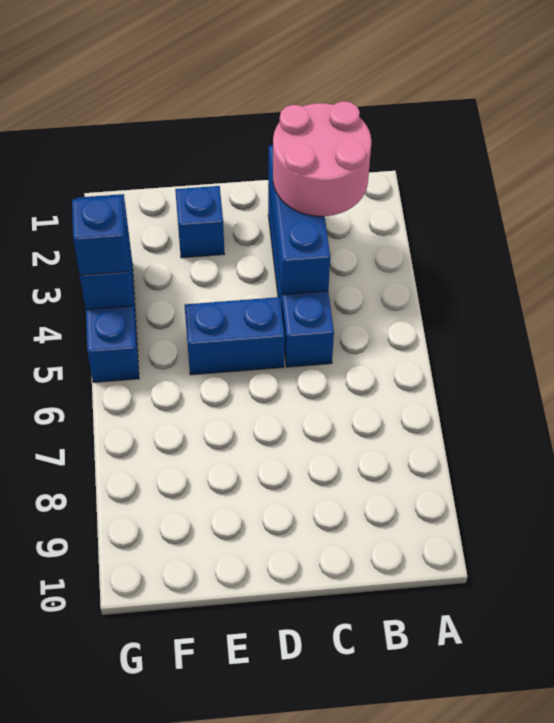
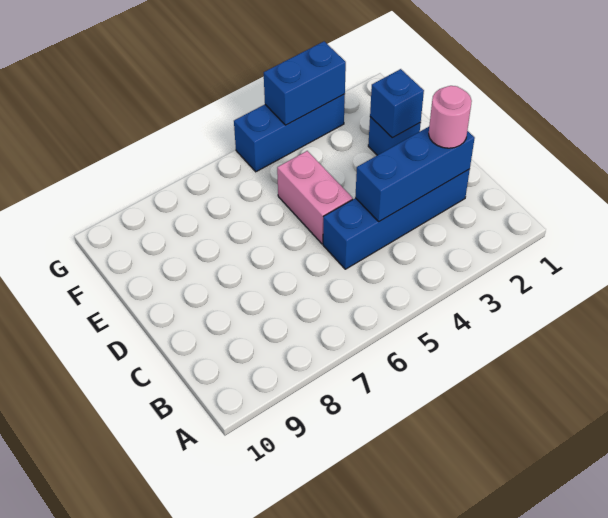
pink round brick B2:C3 level 3 -> pink round brick C2 level 3
blue brick D5:E5 level 1 -> pink brick D5:E5 level 1
blue brick G4 level 3 -> blue brick E2 level 2

